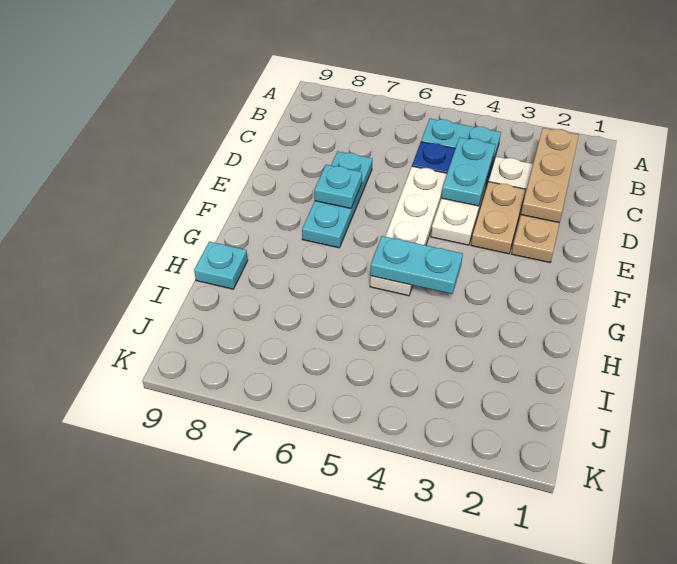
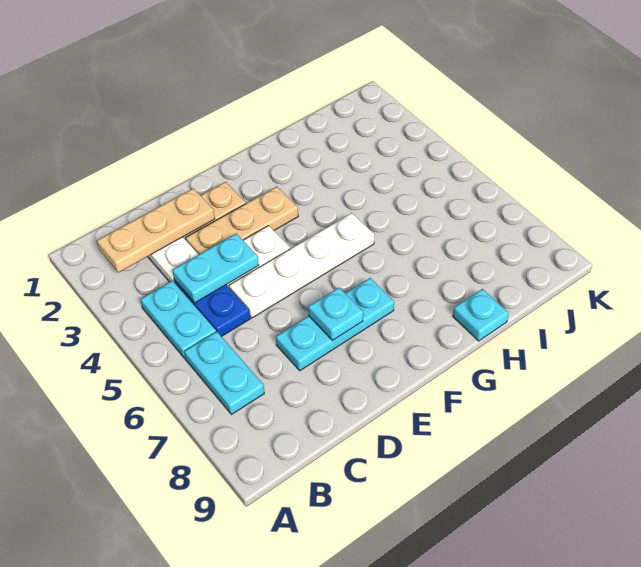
tan plate D3:E3 level 1 -> tan plate D3:F3 level 1
cyan plate G4:G5 level 2 -> cyan plate B6:B7 level 1

